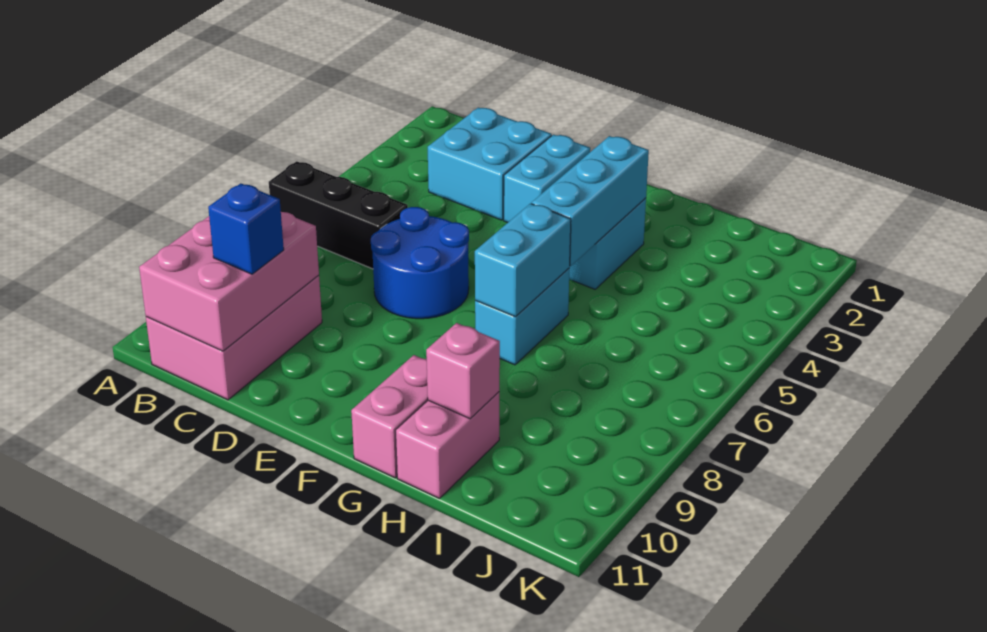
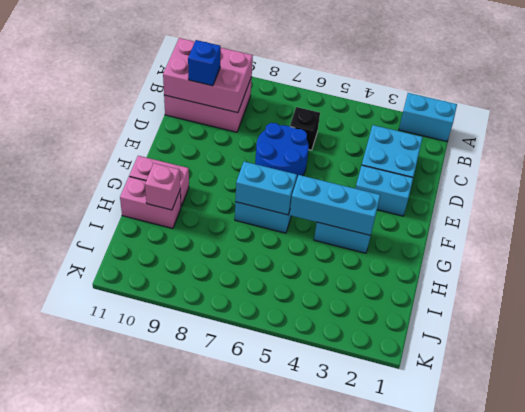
none -> cyan brick A1:A2 level 1
black brick A6:C6 level 1 -> black brick C6 level 1

